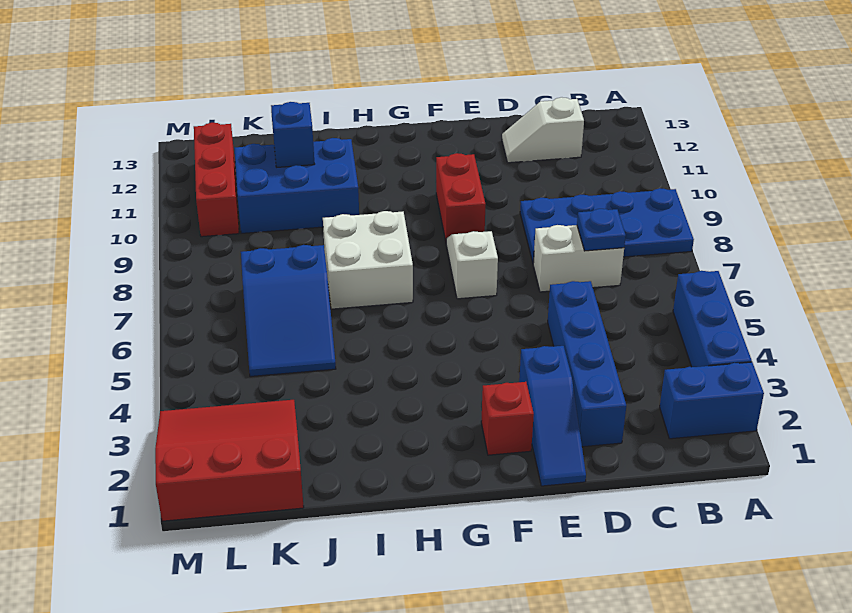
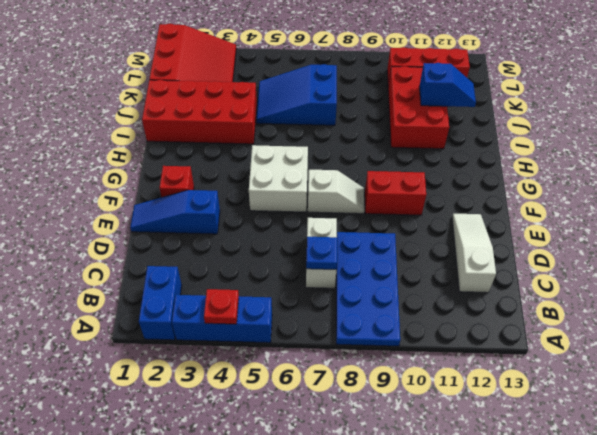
none -> red plate A4 level 2
white slope C12:D12 level 1 top C -> white slope C12:E12 level 1 top C
blue brick D2:D5 level 1 -> none
white brick H7:I8 level 1 -> white brick F5:G6 level 1
none -> red brick I1:J4 level 1
blue brick I10:K11 level 1 -> red brick I10:K11 level 1

